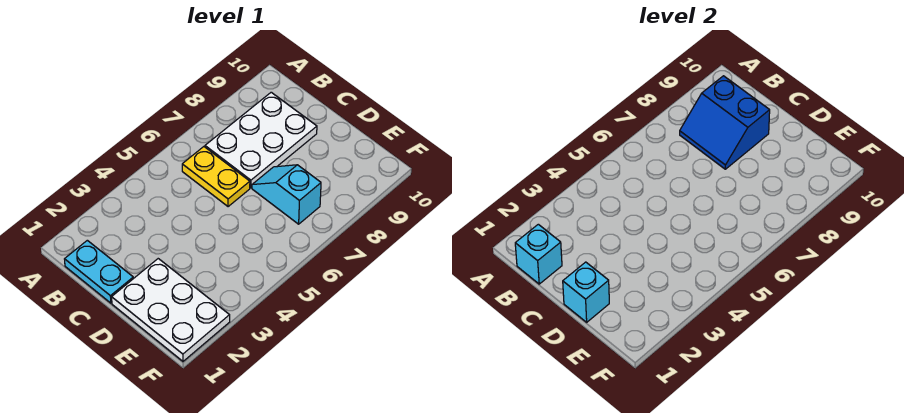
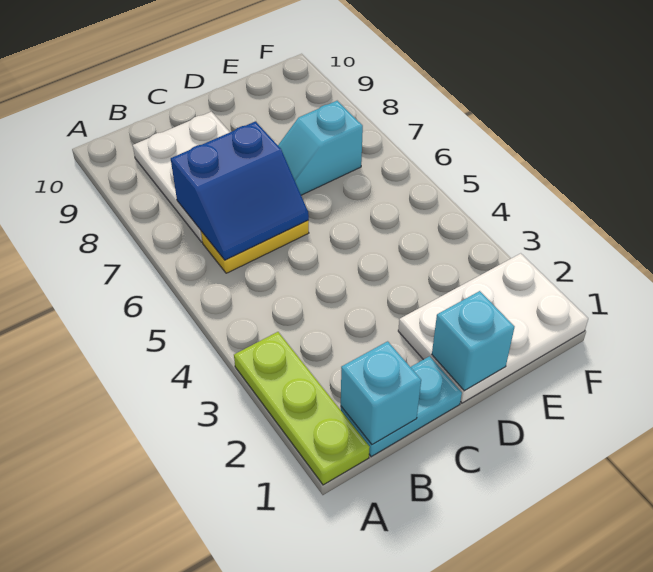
none -> lime plate A1:A3 level 1
blue slope B8:C9 level 2 top 9 -> blue slope B6:C7 level 2 top 7

